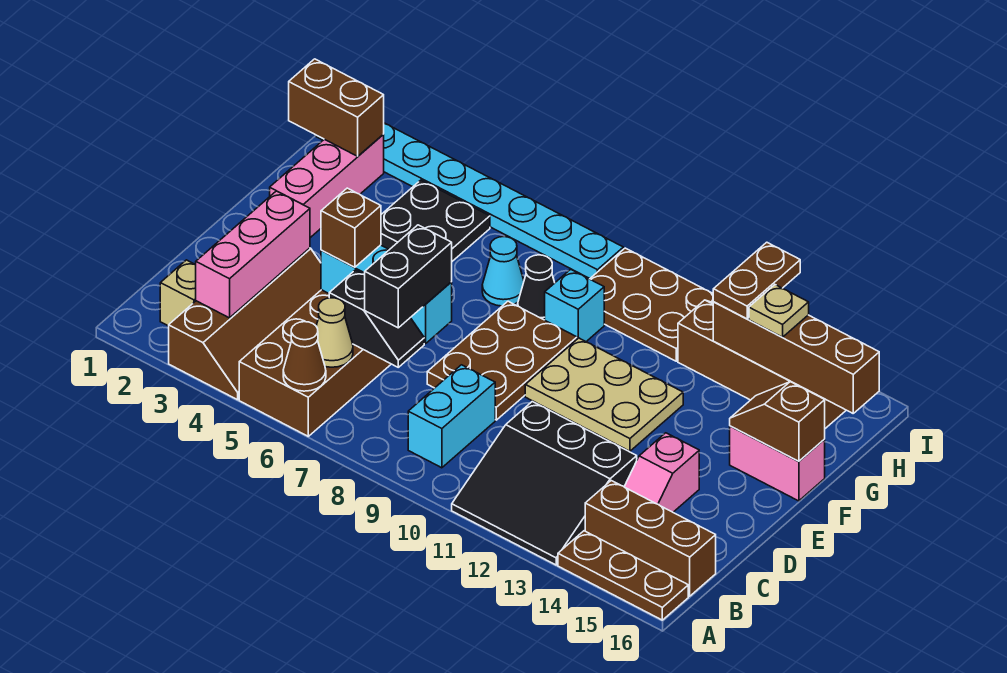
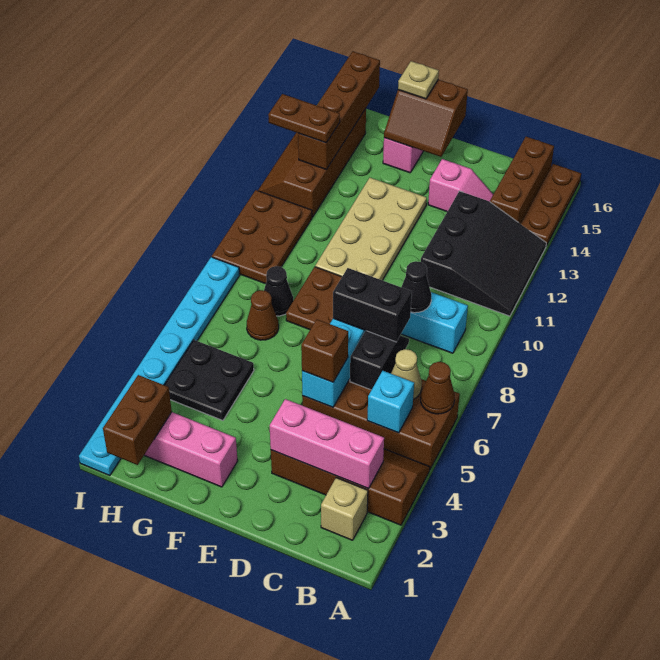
none -> black cone C9 level 2
tan plate E10:F12 level 1 -> tan plate E10:F13 level 1
brown slope F15:F16 level 2 top 16 -> brown slope E15:F16 level 2 top 16
cyan cone G7 level 1 -> brown cone G7 level 1
cyan brick G9 level 1 -> cyan brick B5 level 2
tan plate H14 level 3 -> tan plate F16 level 3

